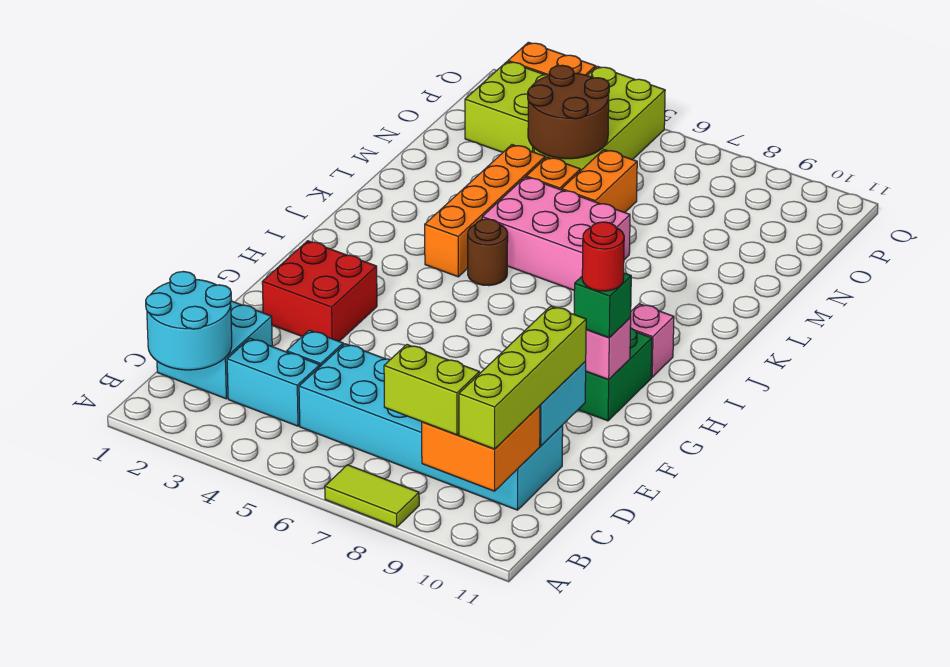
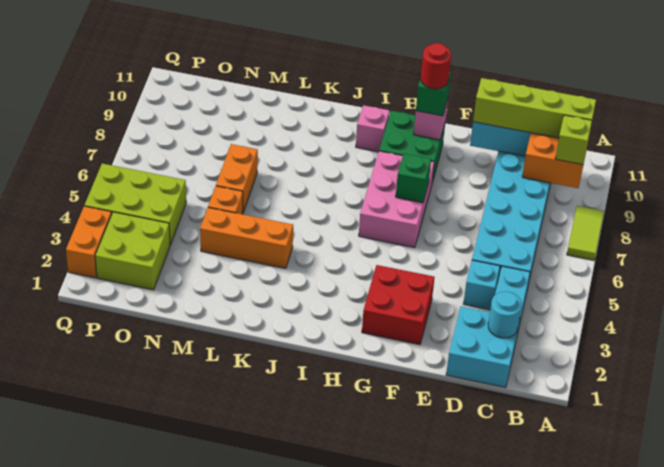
cyan round brick B1:C2 level 2 -> cyan round brick C2 level 2
lime brick B8:B9 level 3 -> lime brick B9 level 3
none -> green brick G7 level 2
orange brick J4:M4 level 1 -> orange brick K4:M4 level 1
brown round brick J5 level 1 -> none
pink brick K5:L7 level 1 -> pink brick G6:H8 level 1
orange brick M6:N6 level 1 -> orange brick M6:M7 level 1
brown round brick N4:O5 level 2 -> none

